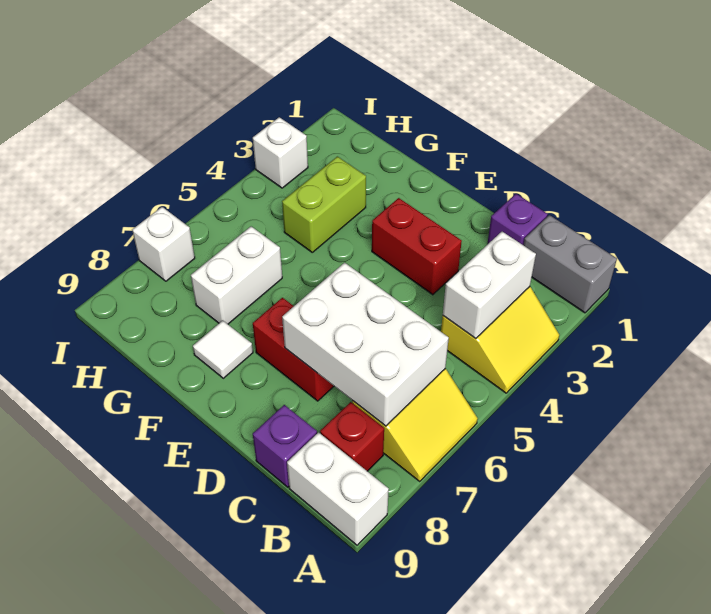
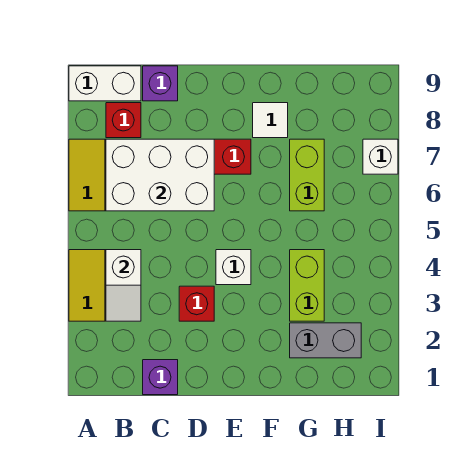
grey brick A1:B1 level 1 -> grey brick G2:H2 level 1
white brick B3:B4 level 2 -> white slope B3:B4 level 2 top 4
red brick D3:E3 level 1 -> red brick D3 level 1
white brick G6:G7 level 1 -> lime brick G6:G7 level 1
white brick I3 level 1 -> white brick E4 level 1

